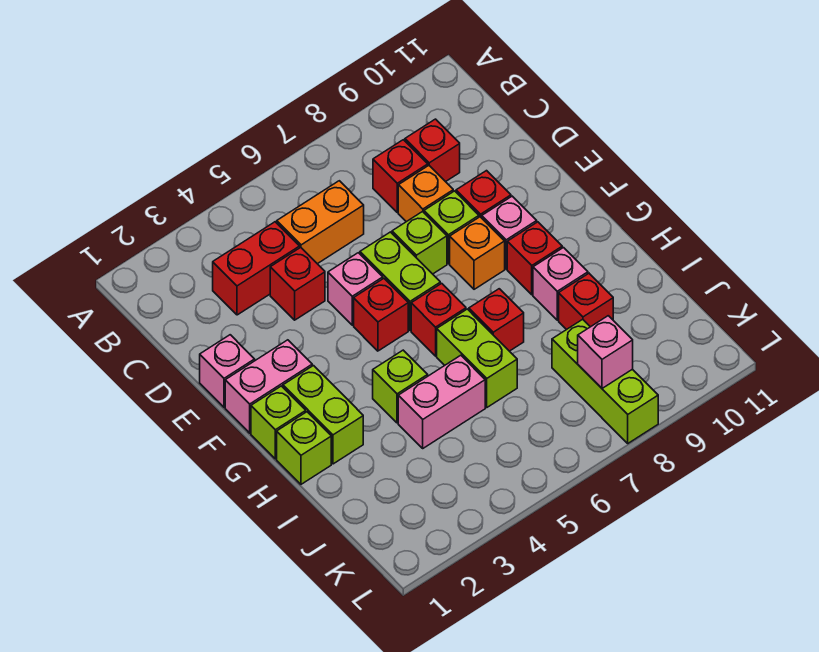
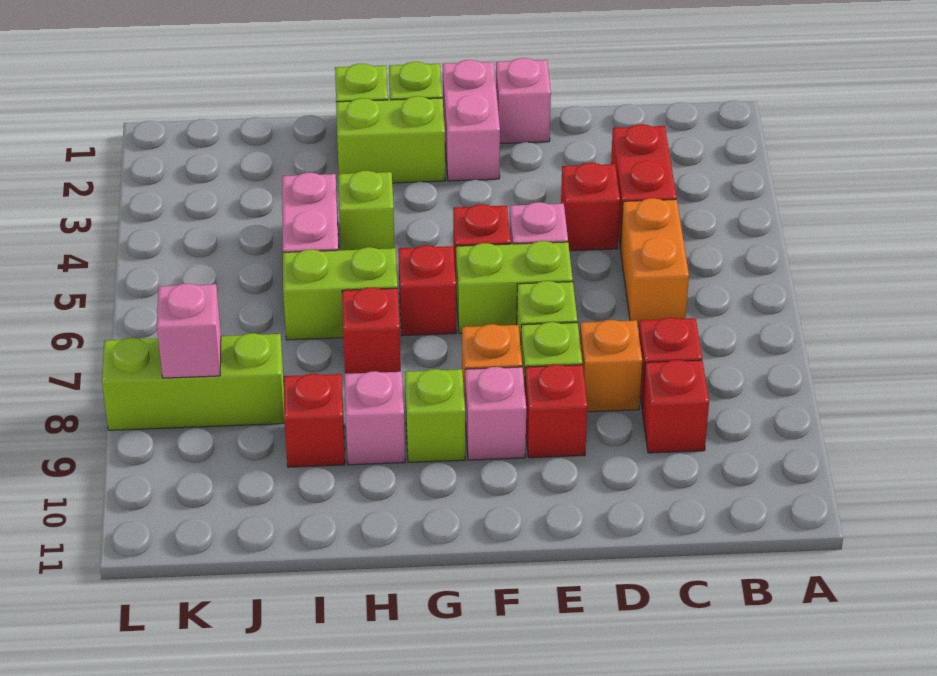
red brick G9 level 1 -> lime brick G9 level 1

